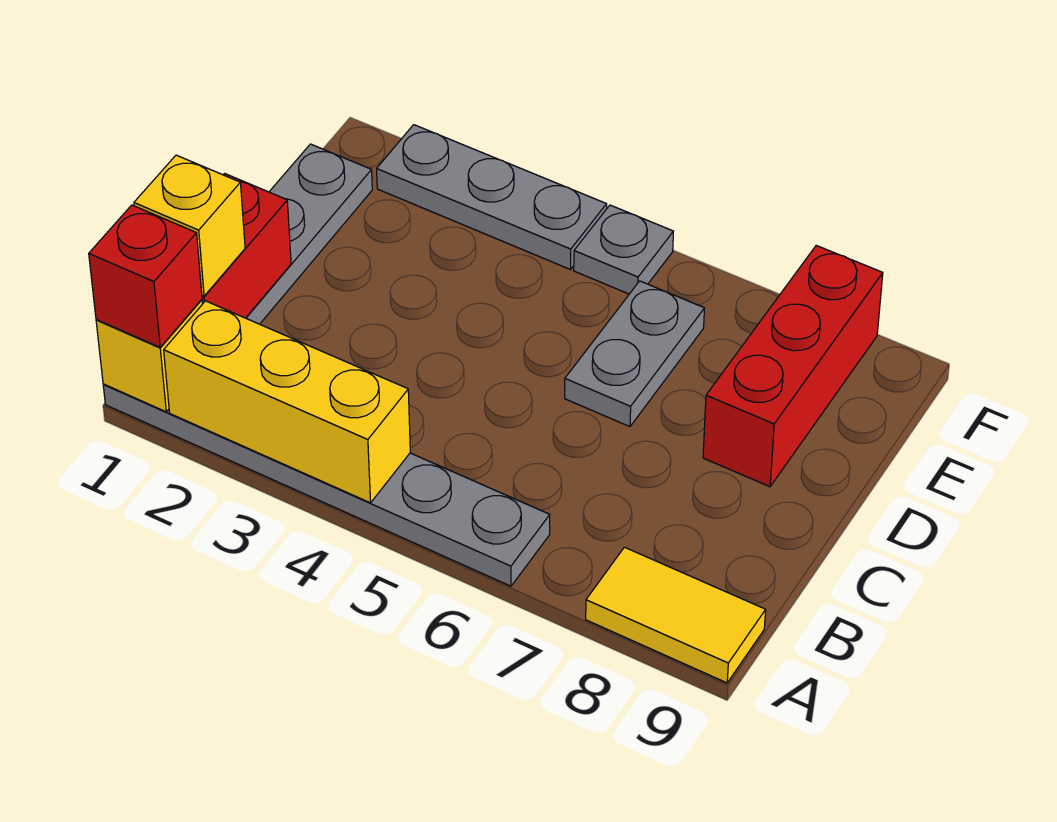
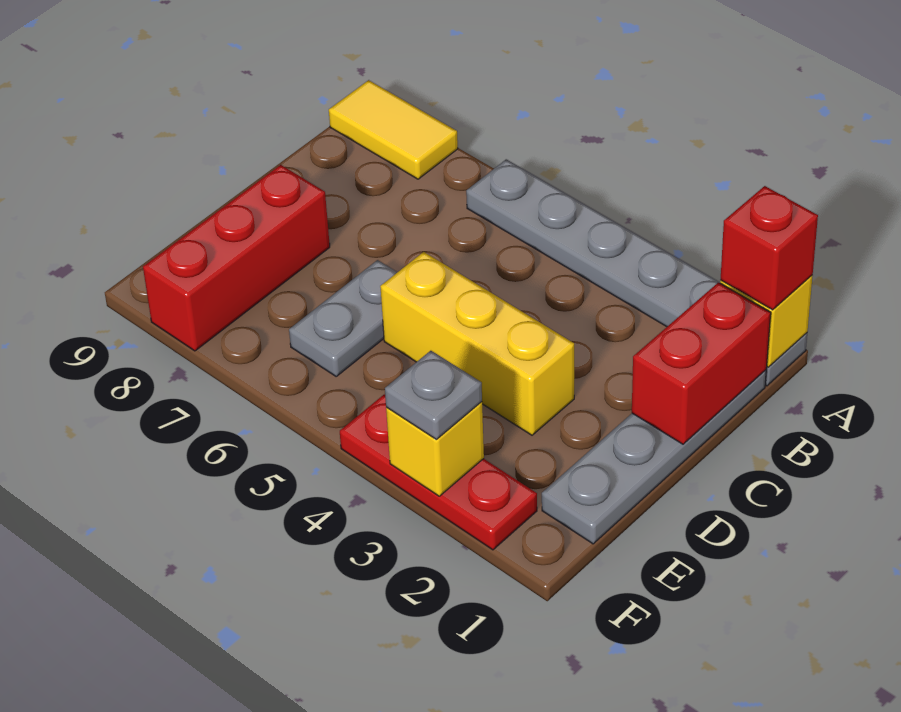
yellow brick A2:A4 level 2 -> yellow brick D3:D5 level 1
yellow brick B1 level 3 -> yellow brick F3 level 2
grey plate F2:F4 level 1 -> red plate F2:F4 level 1
grey plate F5 level 1 -> grey plate F3 level 3

